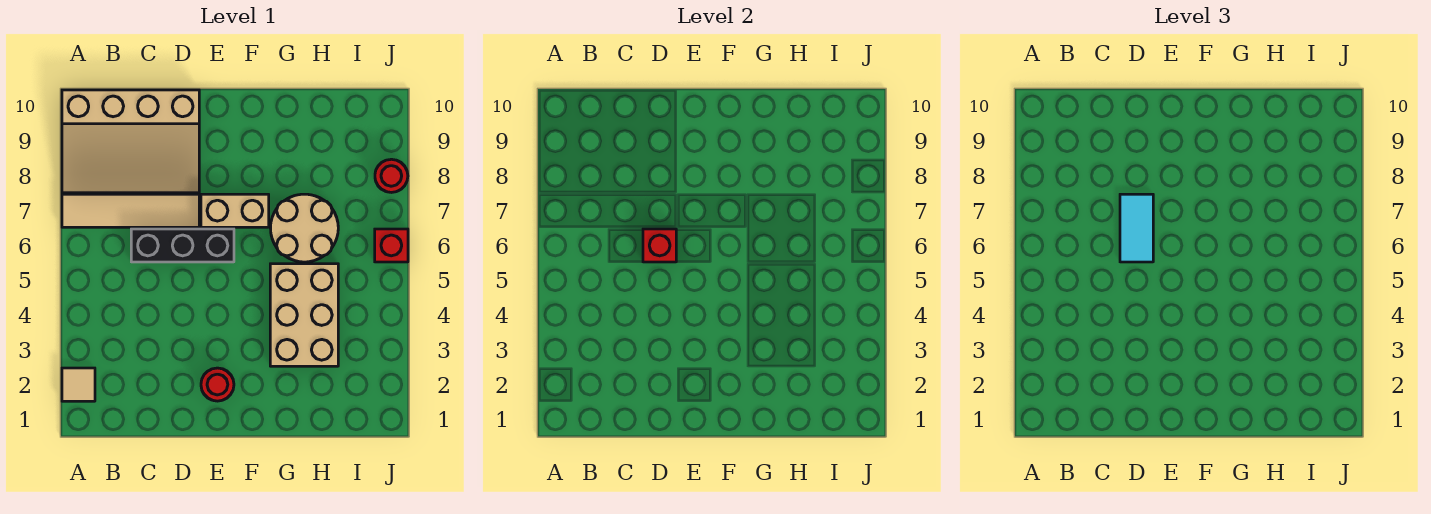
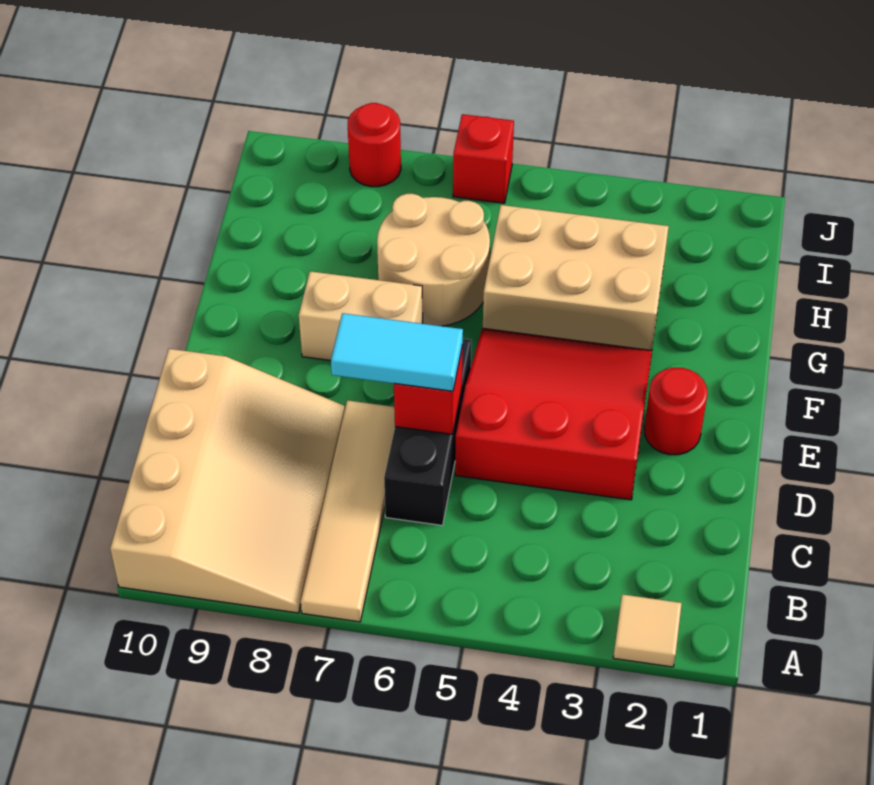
none -> red slope D3:F5 level 1 top D
tan brick E7:F7 level 1 -> tan brick F7:F8 level 1

